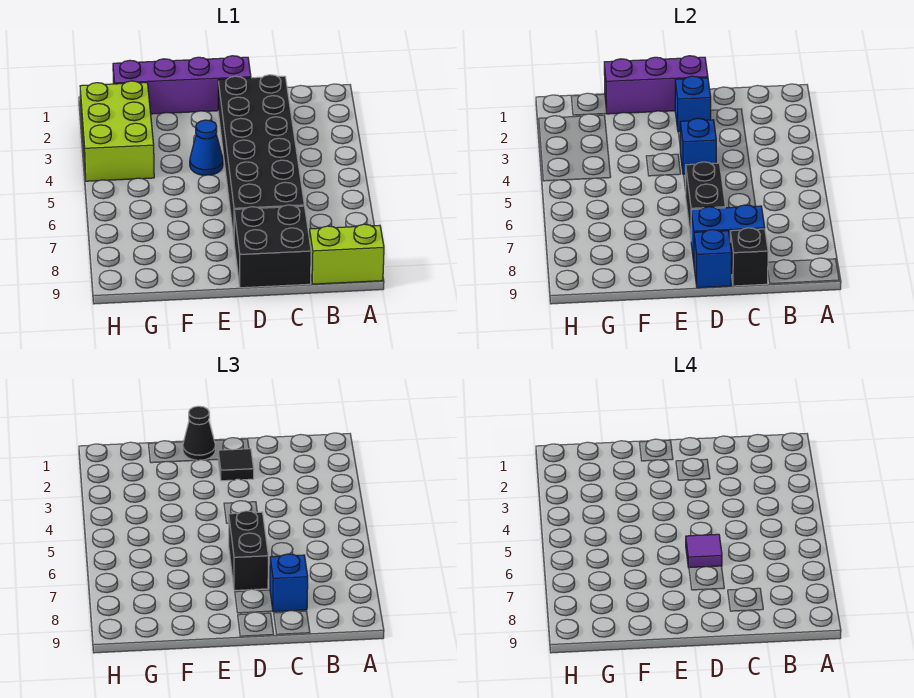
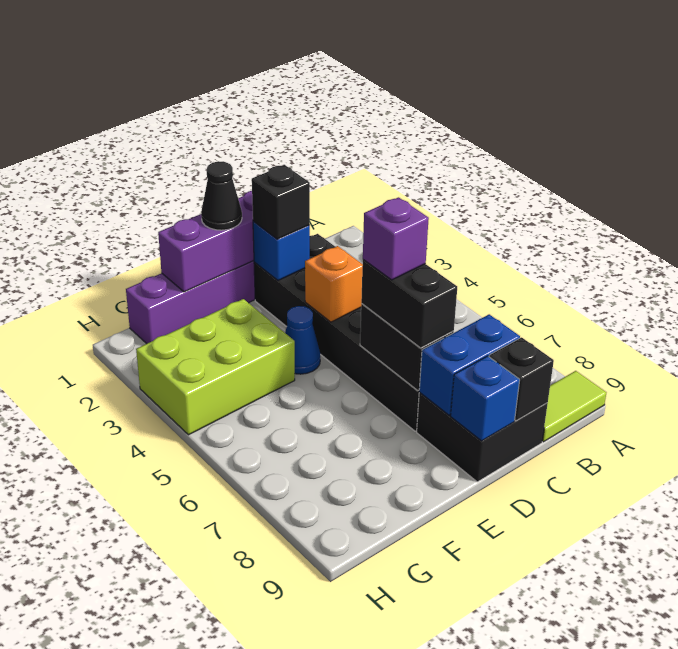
lime brick A9:B9 level 1 -> lime tile A9:B9 level 1
blue brick C8 level 3 -> none
black tile D2 level 3 -> black brick D2 level 3
blue brick D4 level 2 -> orange brick D4 level 2
purple tile D6 level 4 -> purple brick D6 level 4
lime brick G2:H4 level 1 -> lime brick F3:H4 level 1

